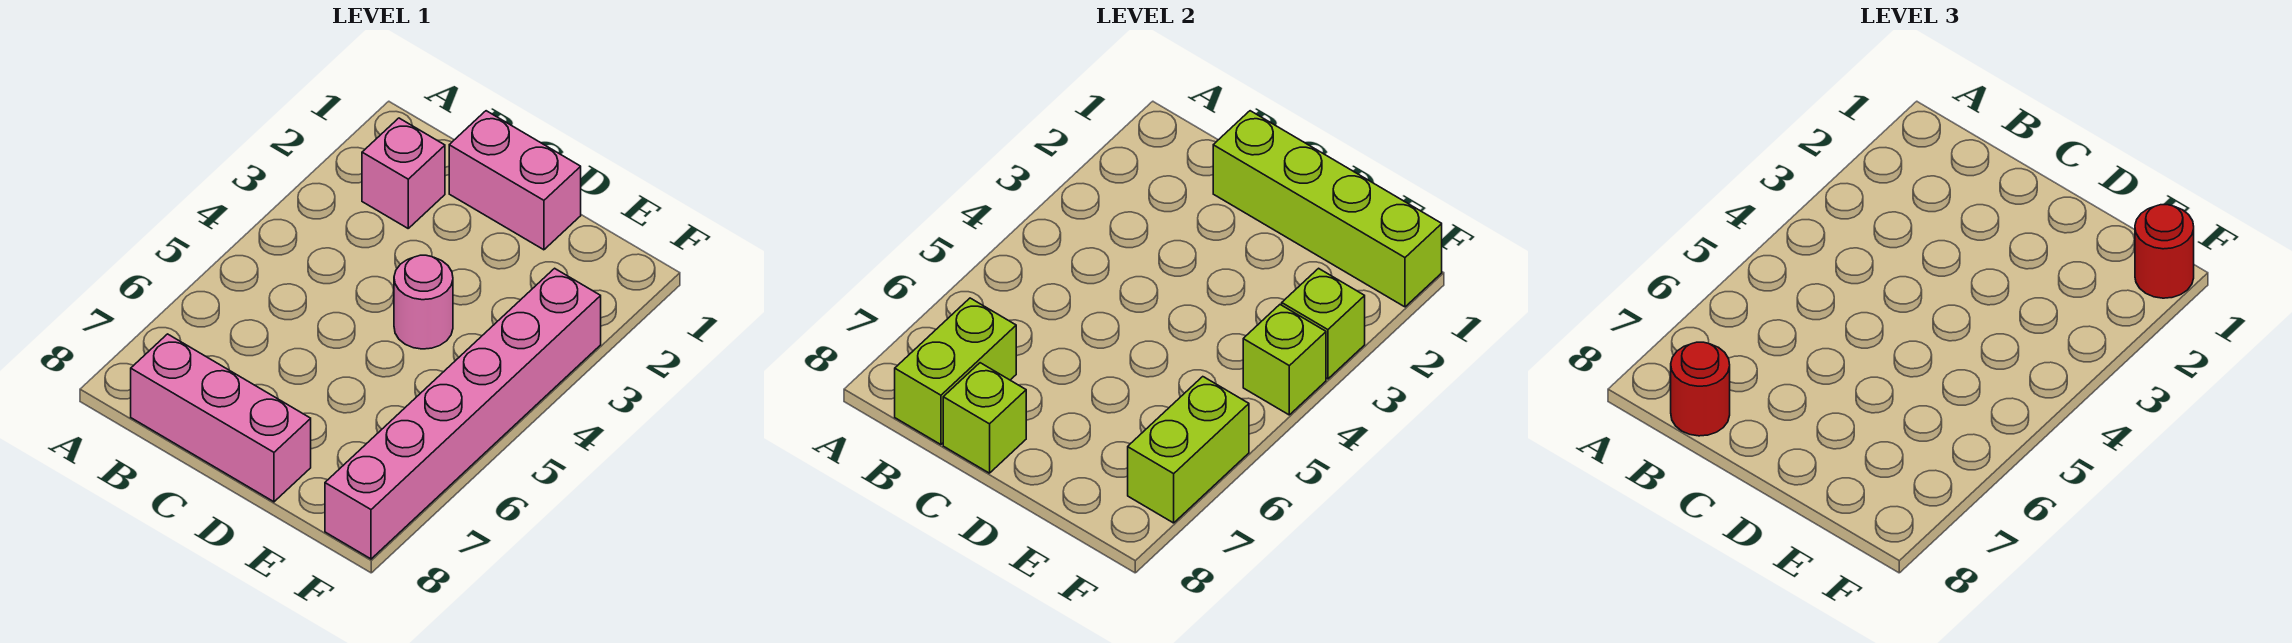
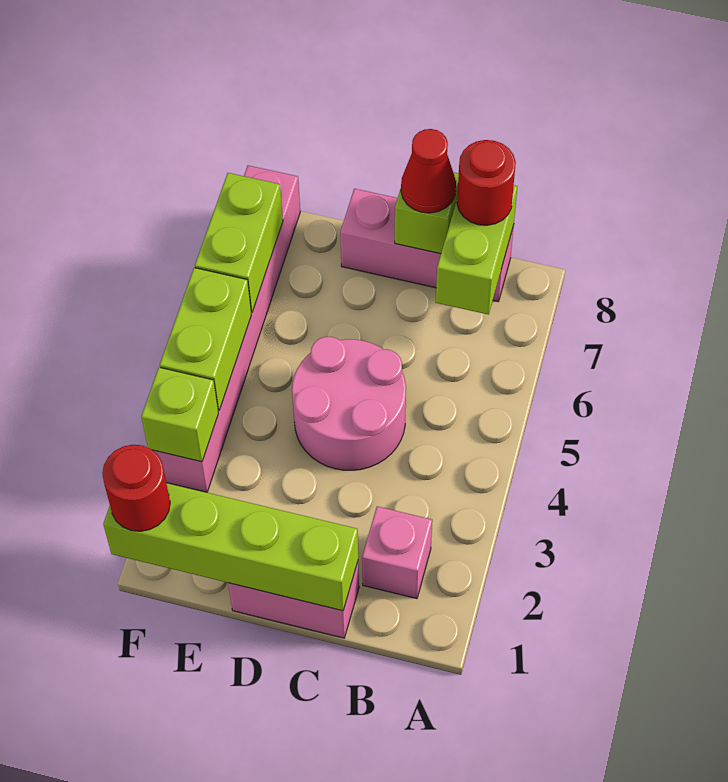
none -> red cone C8 level 3
pink round brick D4 level 1 -> pink round brick C4:D5 level 1
lime brick F4 level 2 -> lime brick F4:F5 level 2

